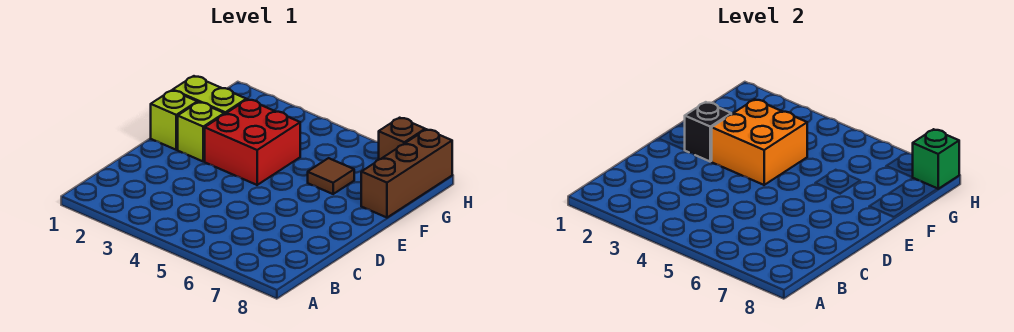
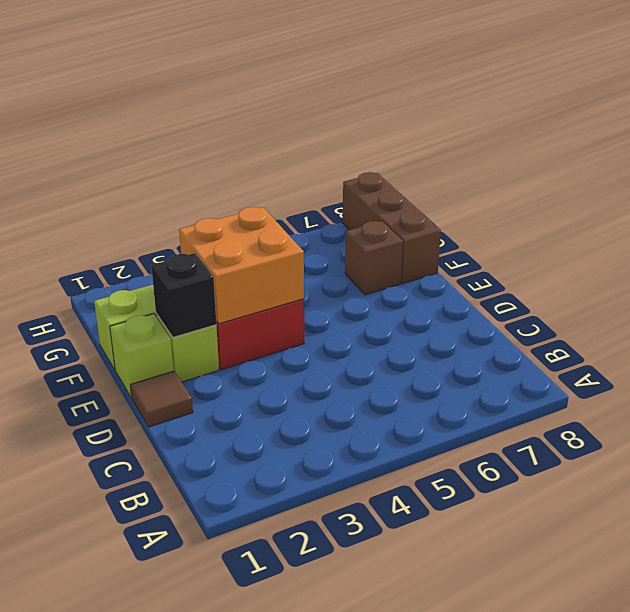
brown tile F6 level 1 -> brown tile D1 level 1
brown brick H7 level 1 -> brown brick F7 level 1
green brick H8 level 2 -> none

